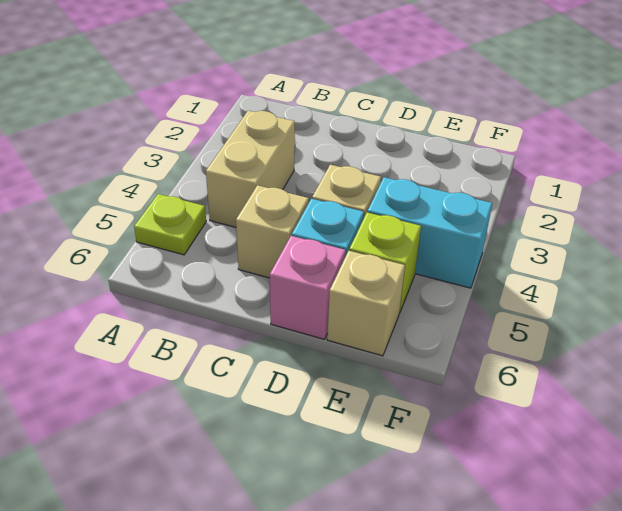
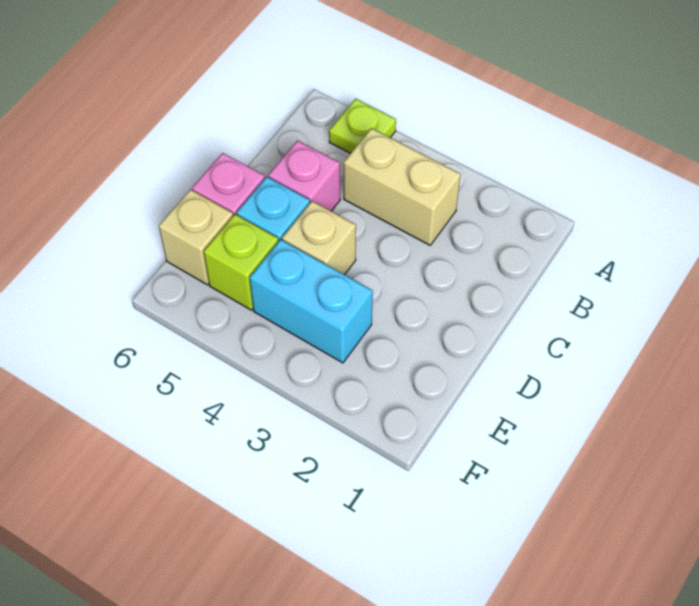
tan brick C5 level 1 -> pink brick C5 level 1
cyan brick E4:F4 level 1 -> cyan brick E3:E4 level 1

